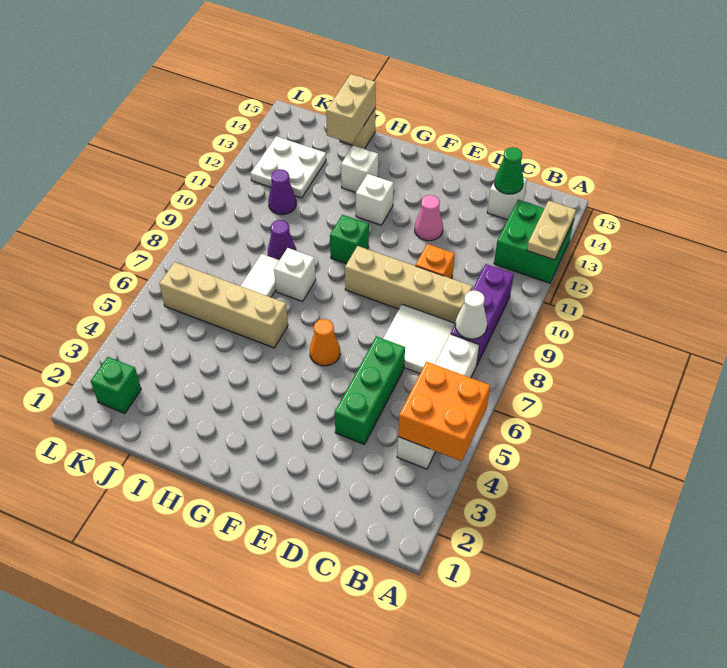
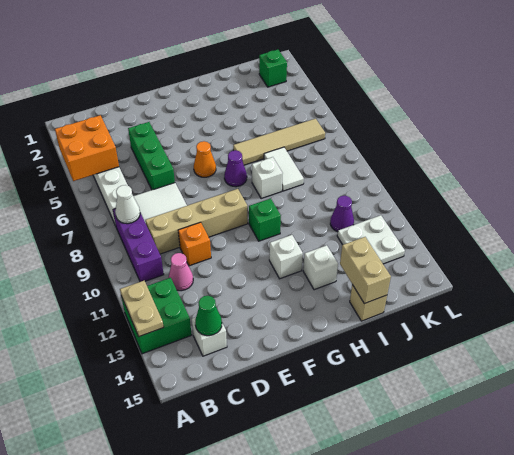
pink cone E12 level 1 -> pink cone C11 level 1
tan brick H6:K6 level 1 -> tan tile H6:K6 level 1
purple cone I9 level 1 -> purple cone G7 level 1

